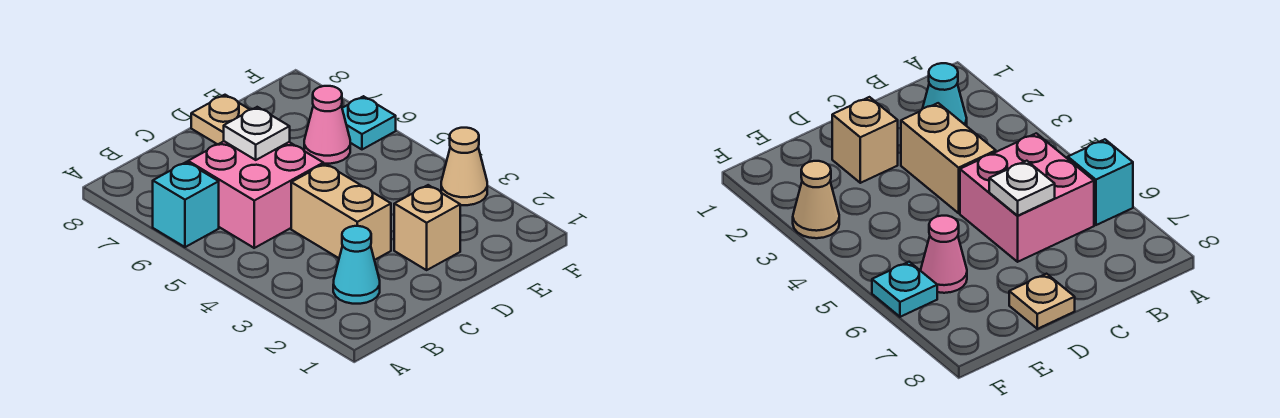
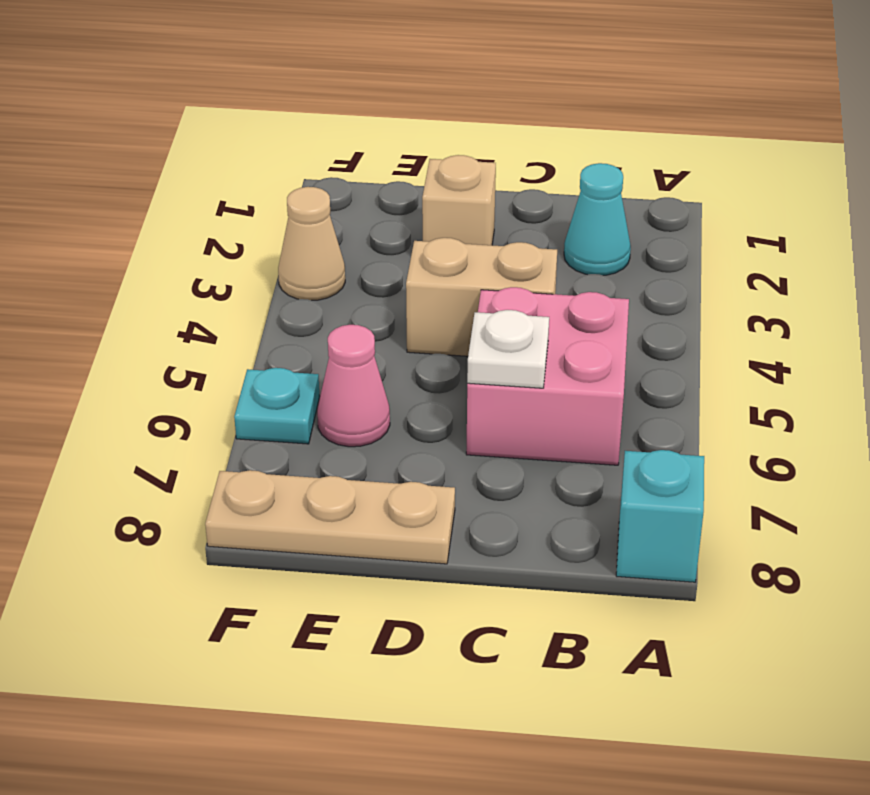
cyan brick A6 level 1 -> cyan brick A8 level 1
tan brick C3:C4 level 1 -> tan brick C4:D4 level 1
tan plate D8 level 1 -> tan plate D8:F8 level 1

